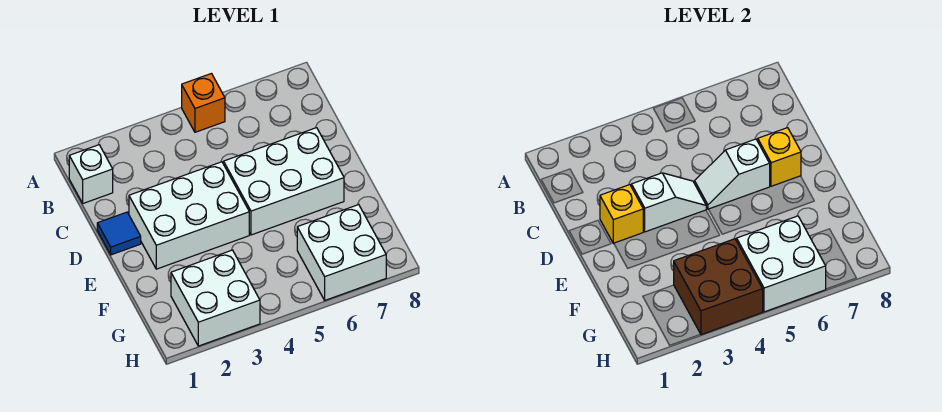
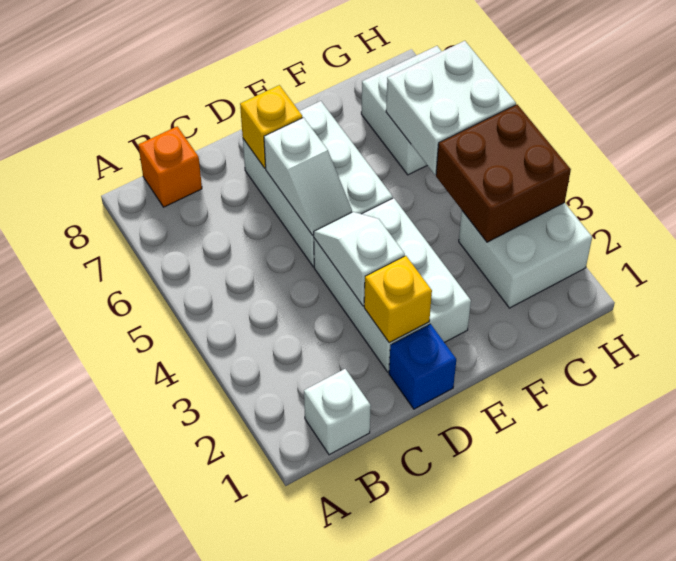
orange brick A5 level 1 -> orange brick B8 level 1
blue tile D1 level 1 -> blue brick D1 level 1

